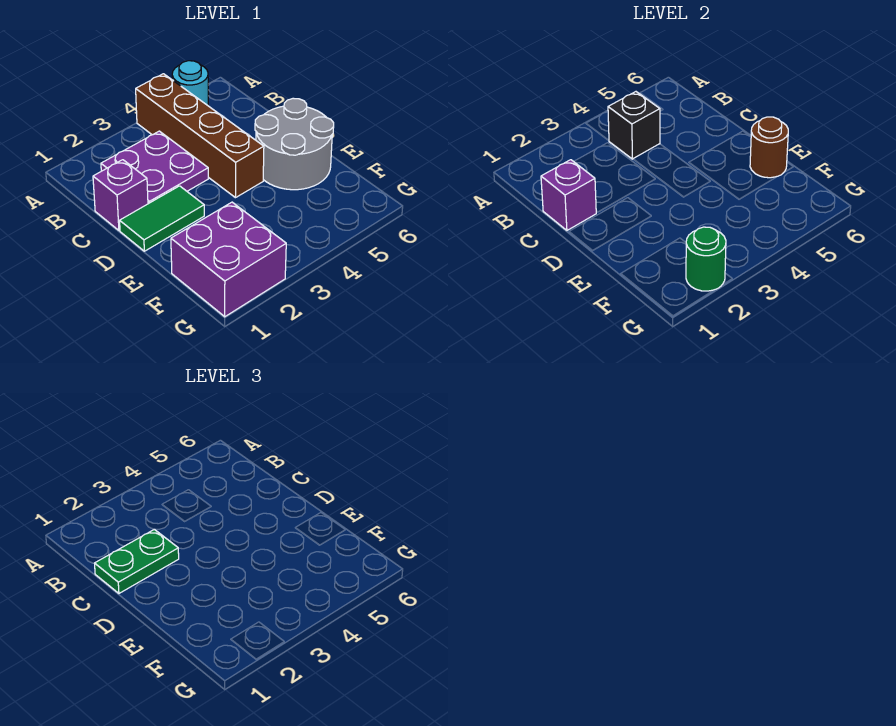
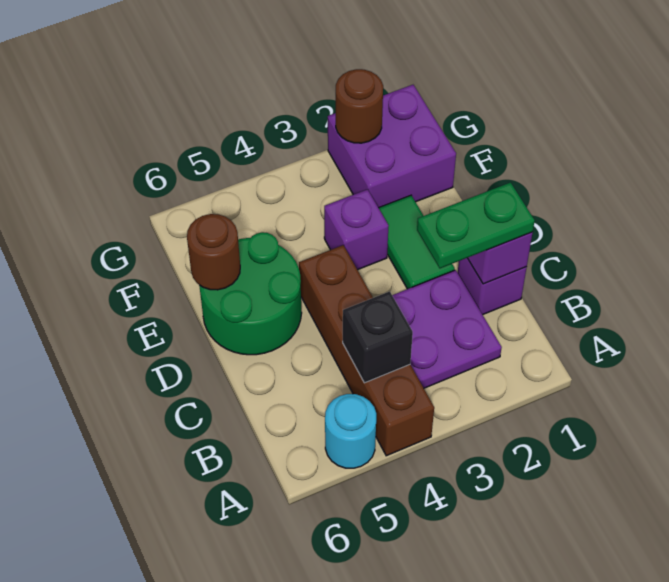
green tile D1:D2 level 1 -> green tile D2:E2 level 1
grey round brick D5:E6 level 1 -> green round brick D5:E6 level 1
none -> purple brick E3 level 1
green round brick G2 level 2 -> brown round brick G2 level 2

